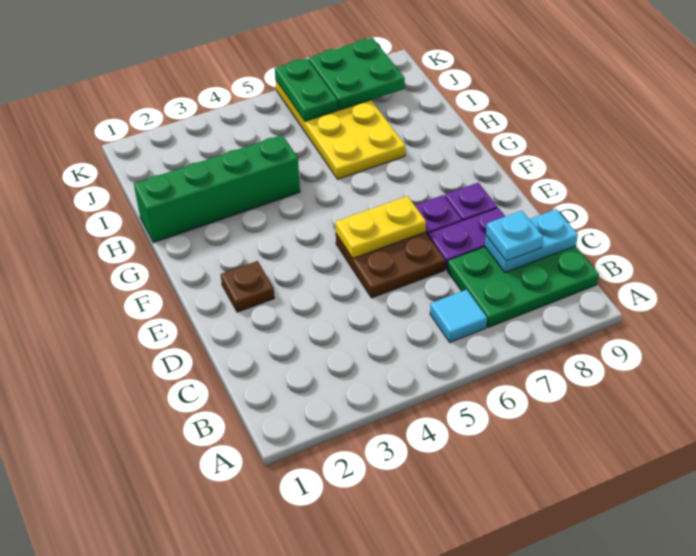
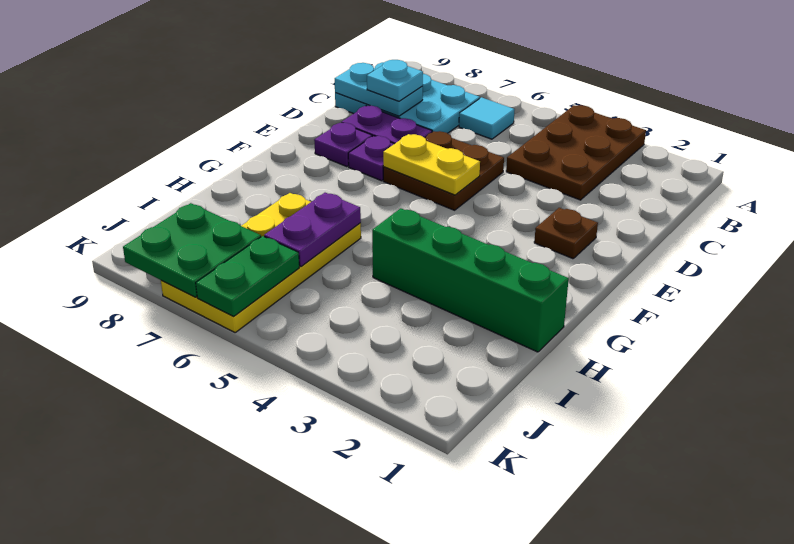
none -> brown plate A3:C4 level 1
green plate B7:C9 level 1 -> cyan plate B7:C9 level 1
none -> purple plate H6:I6 level 2

